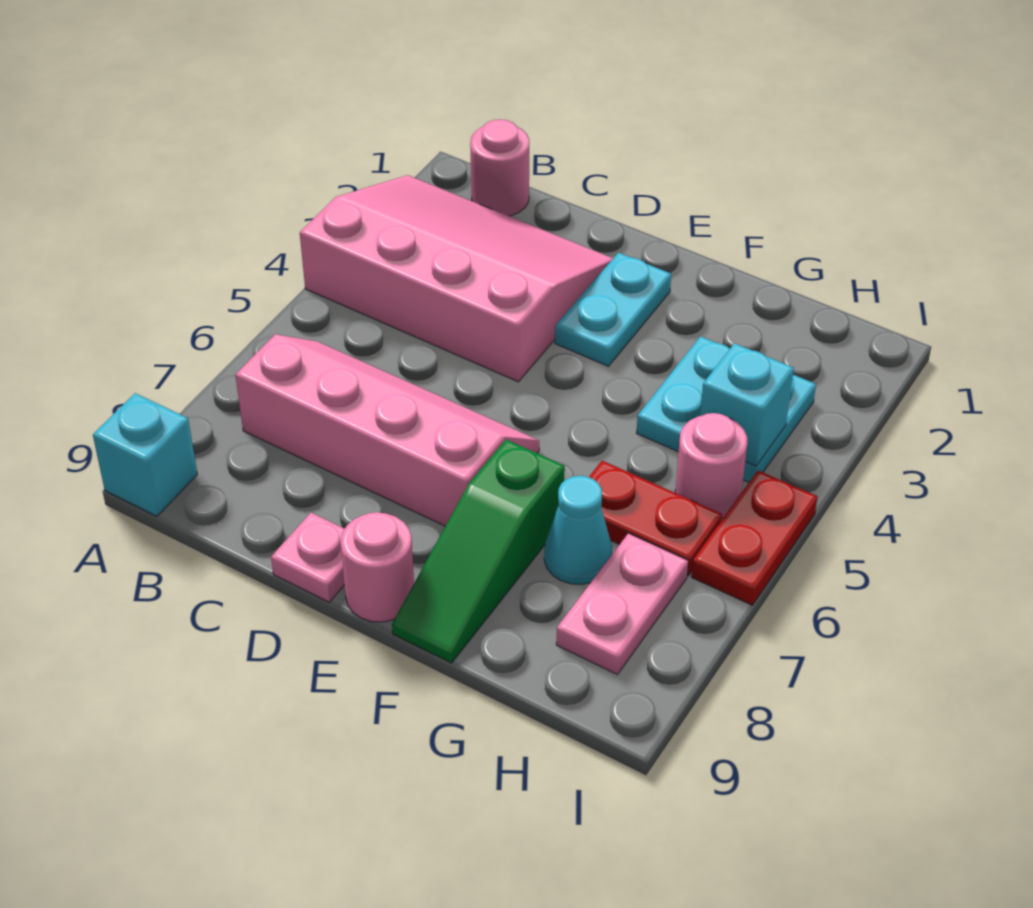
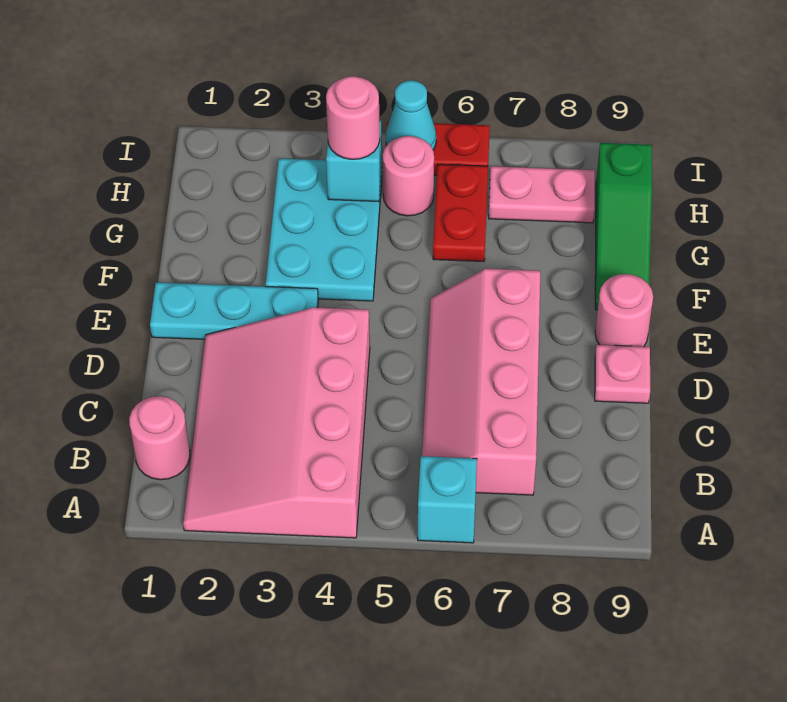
cyan brick A9 level 1 -> cyan brick A6 level 1
cyan plate E2:E3 level 1 -> cyan plate E1:E3 level 1
green slope F7:F9 level 1 top 7 -> green slope F9:H9 level 1 top H
cyan plate G3:H4 level 1 -> cyan plate F3:H4 level 1
cyan cone G7 level 1 -> cyan cone I5 level 2
none -> pink round brick H4 level 3

